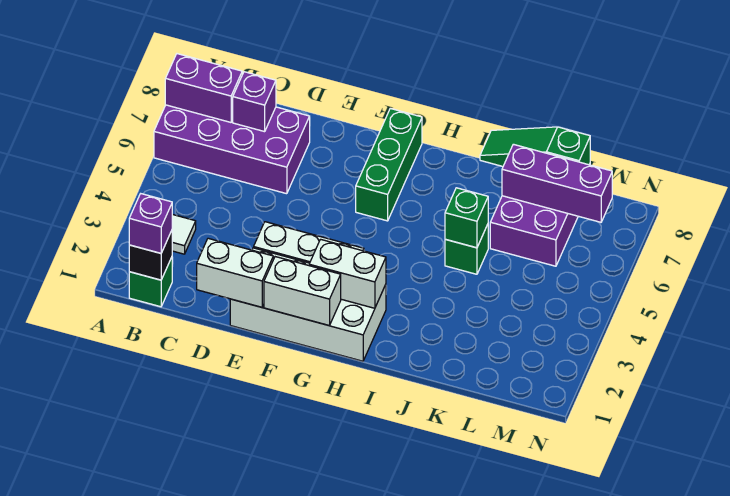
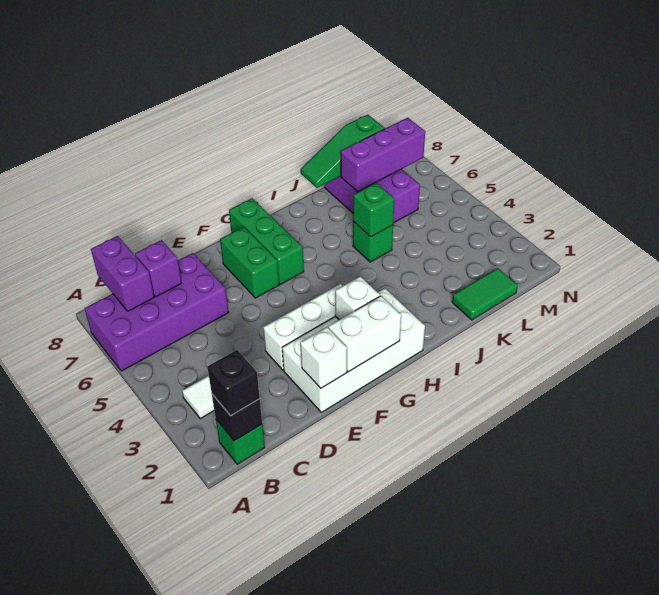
purple brick A7:B7 level 2 -> purple brick B7:B8 level 2
purple brick B1 level 3 -> black brick B1 level 3
white brick D1:E1 level 2 -> white brick E1 level 2
none -> green brick F6:F7 level 1
white brick G2:H2 level 2 -> white brick G2 level 2
none -> green tile K1:L1 level 1

